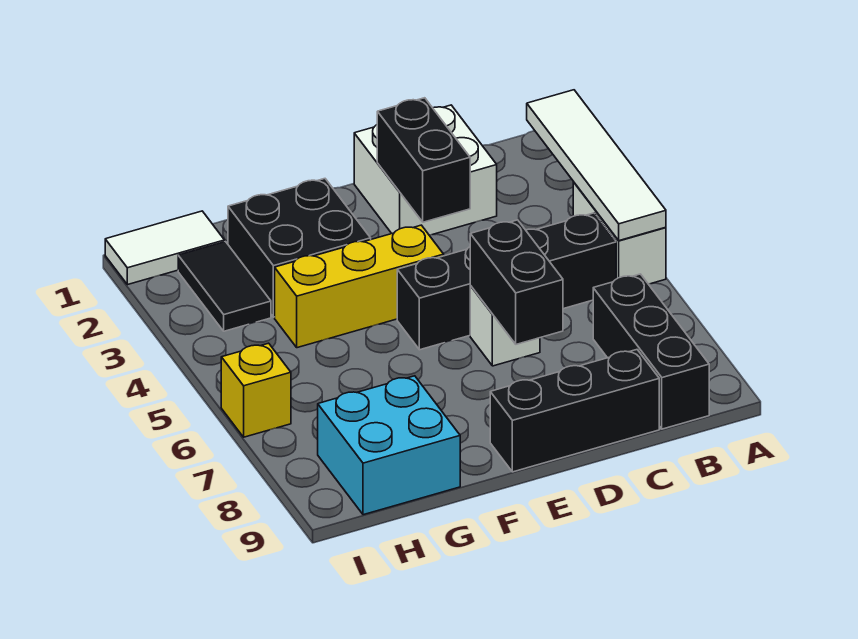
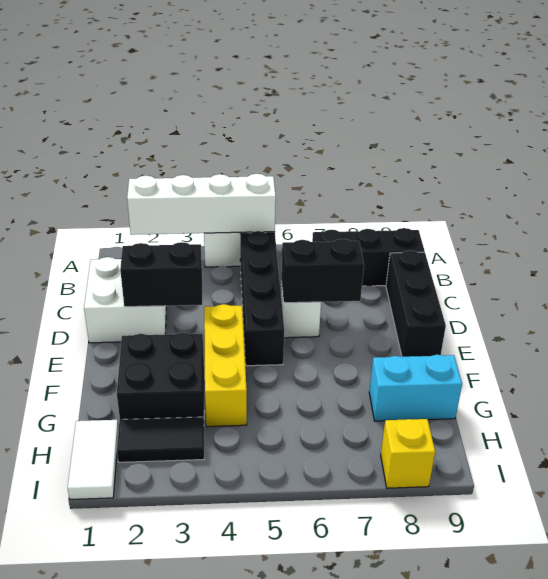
white tile A2:A5 level 2 -> white brick A2:A5 level 2
cyan brick G8:H9 level 1 -> cyan brick G8:G9 level 1
yellow brick I6 level 1 -> yellow brick I8 level 1

